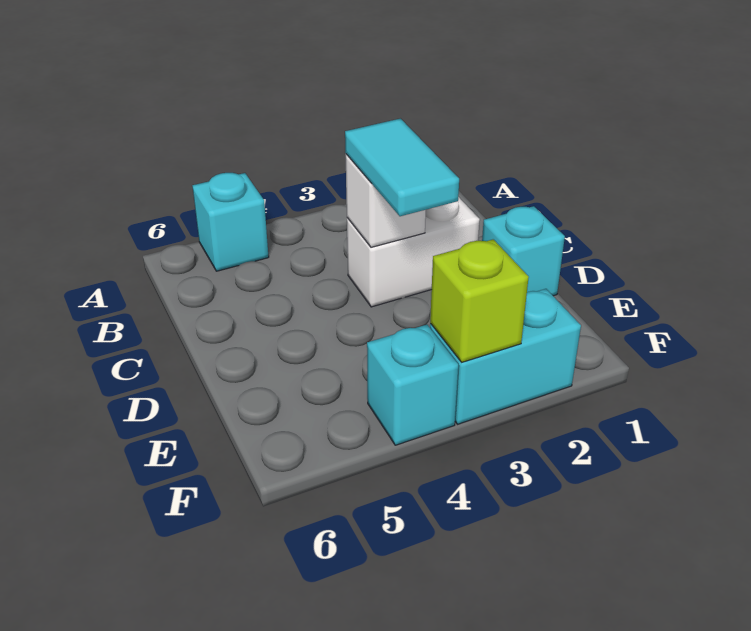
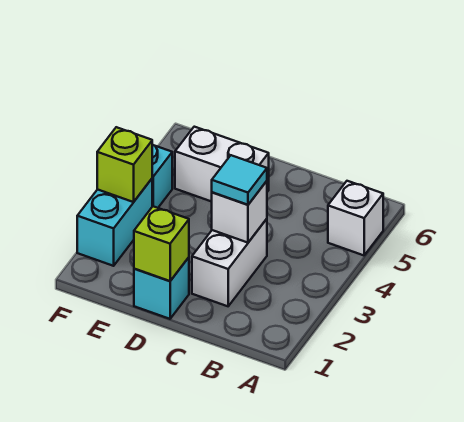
cyan brick A5 level 1 -> white brick A5 level 1
cyan tile C3:D3 level 3 -> cyan tile C3 level 3
none -> lime brick D1 level 2
none -> white brick D5:E5 level 1

